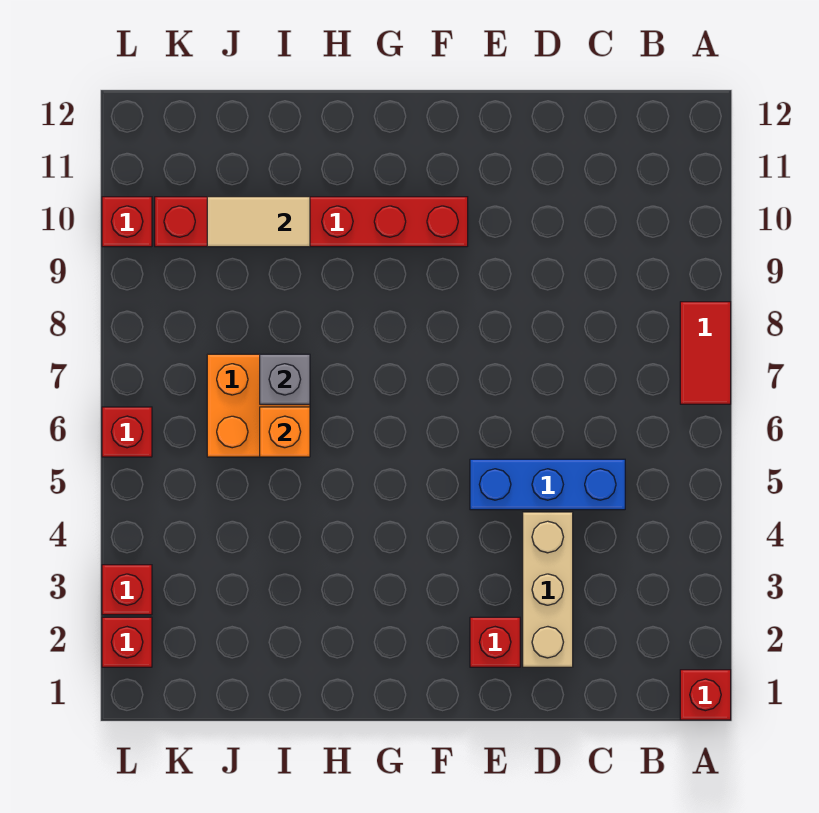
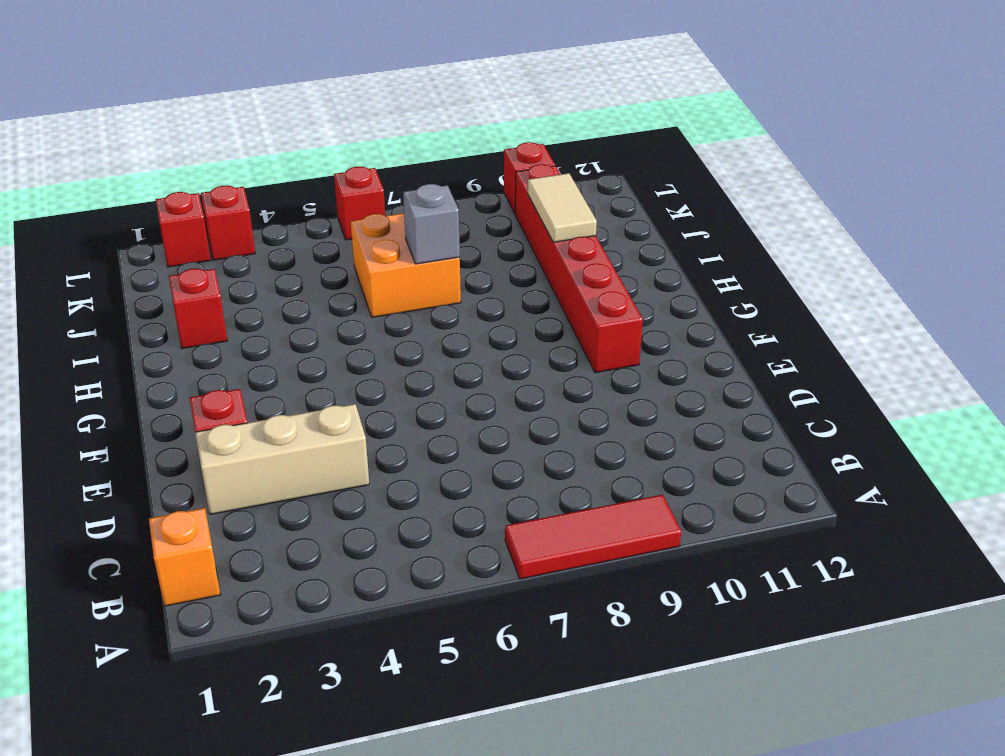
red brick A1 level 1 -> red brick I2 level 1
red tile A7:A8 level 1 -> red tile A7:A9 level 1
blue brick C5:E5 level 1 -> none
orange brick I6 level 2 -> orange brick B1 level 1

